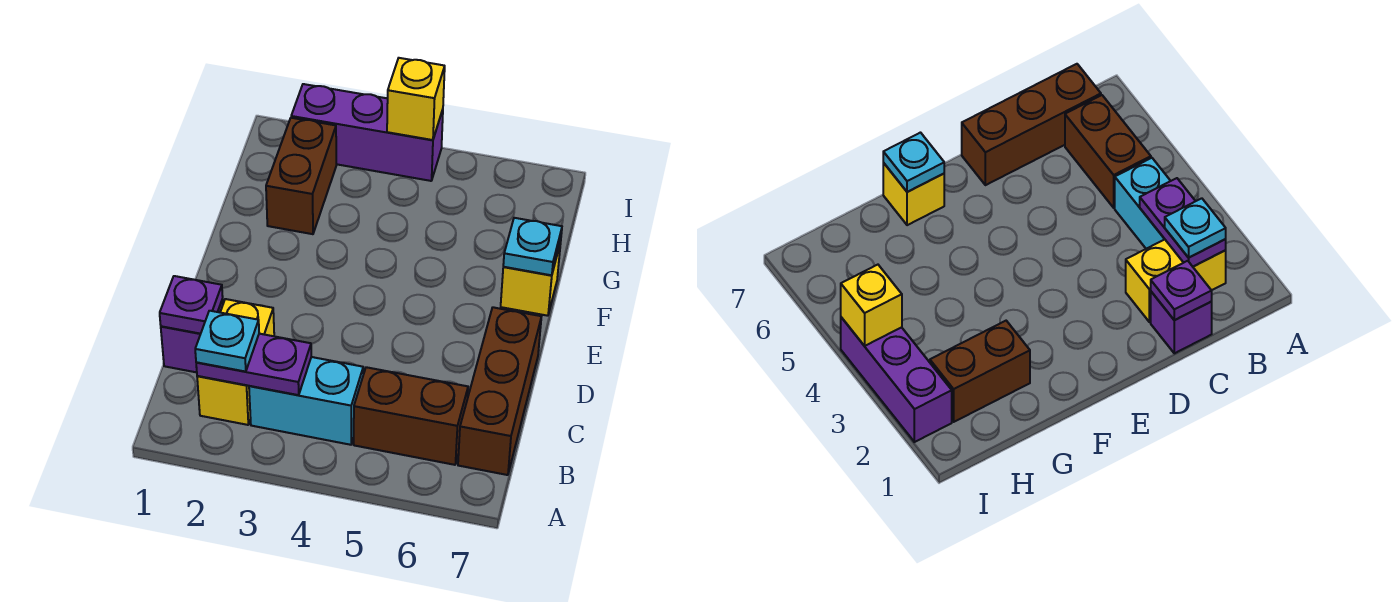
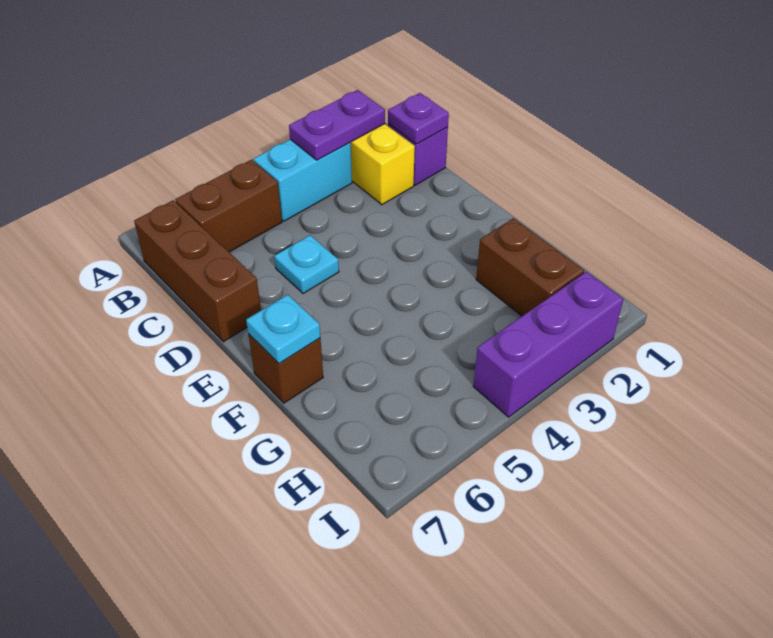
cyan plate B2 level 3 -> cyan plate D5 level 1
yellow brick F7 level 1 -> brown brick F7 level 1
yellow brick I4 level 2 -> none

